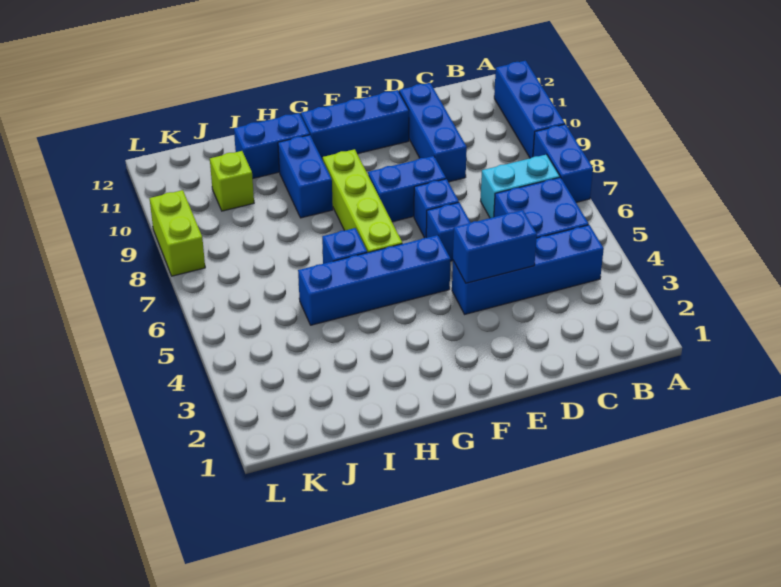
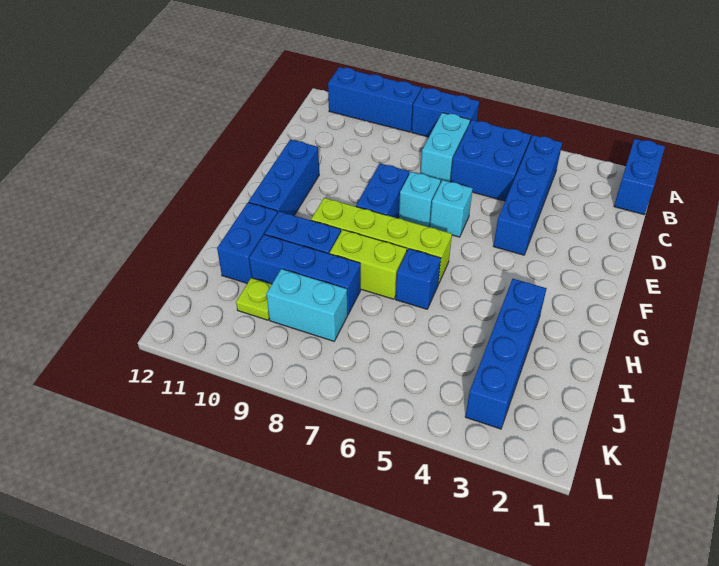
blue brick D4:E4 level 2 -> blue brick A1:B1 level 1
blue brick D9:D11 level 1 -> blue brick I8:I10 level 1
blue brick E6 level 1 -> cyan brick E6 level 1
blue brick E7 level 1 -> cyan brick E7 level 1
blue brick F5:I5 level 1 -> blue brick H3:K3 level 1
none -> cyan brick J8:J9 level 1
lime brick J10 level 1 -> lime plate J10 level 1
lime brick L8:L9 level 1 -> lime brick H7:H8 level 1

